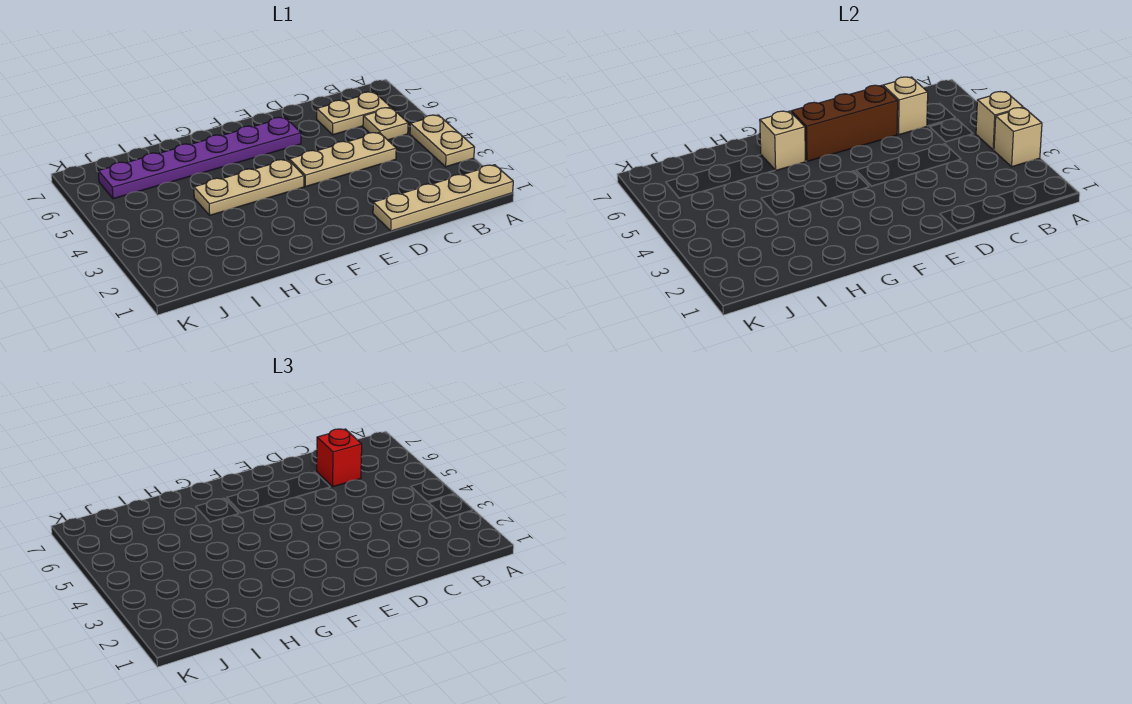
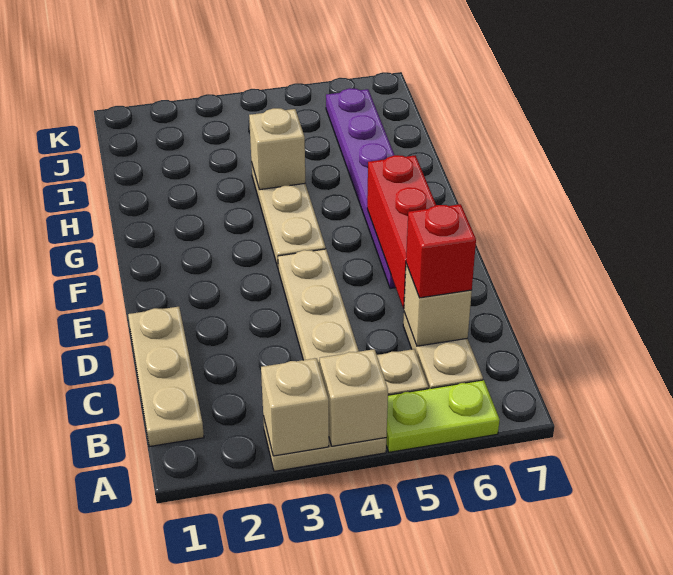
tan plate A1:D1 level 1 -> tan plate B1:D1 level 1
none -> lime plate A5:A6 level 1
brown brick D6:F6 level 2 -> red brick D6:F6 level 2
tan brick G6 level 2 -> tan brick H4 level 2

